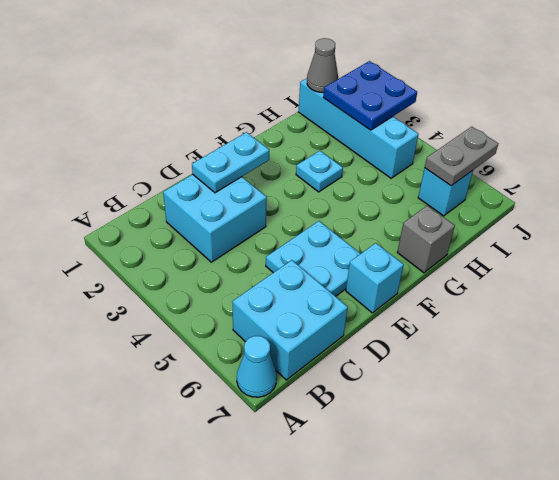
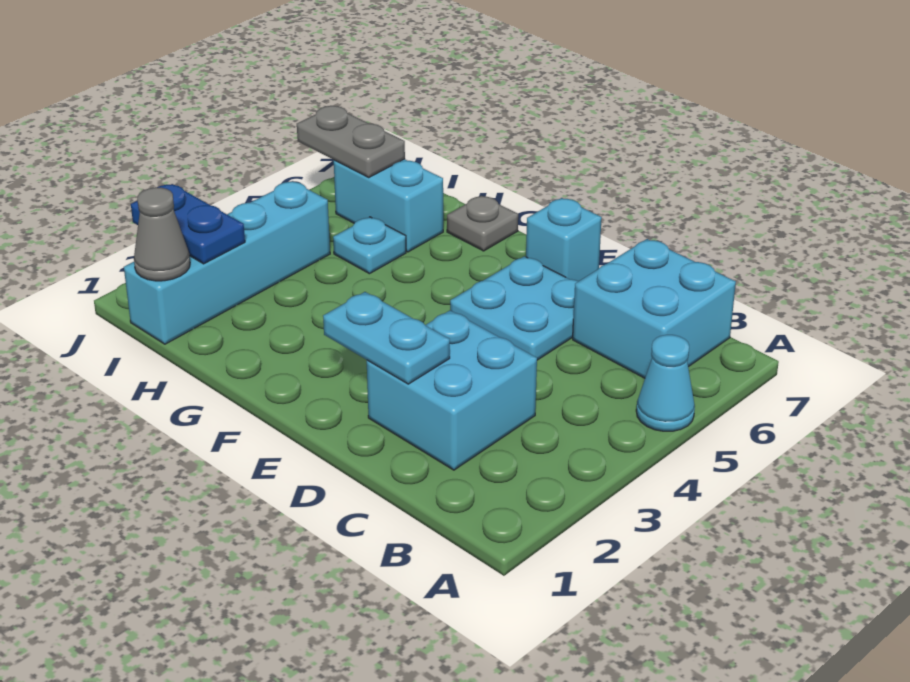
cyan cone A7 level 1 -> cyan cone A5 level 1
cyan plate G3 level 1 -> cyan plate H5 level 1
grey brick G7 level 1 -> grey plate G7 level 1
blue plate I2:J3 level 2 -> blue plate I2:J2 level 2
cyan brick I6 level 1 -> cyan brick H6:I6 level 1

